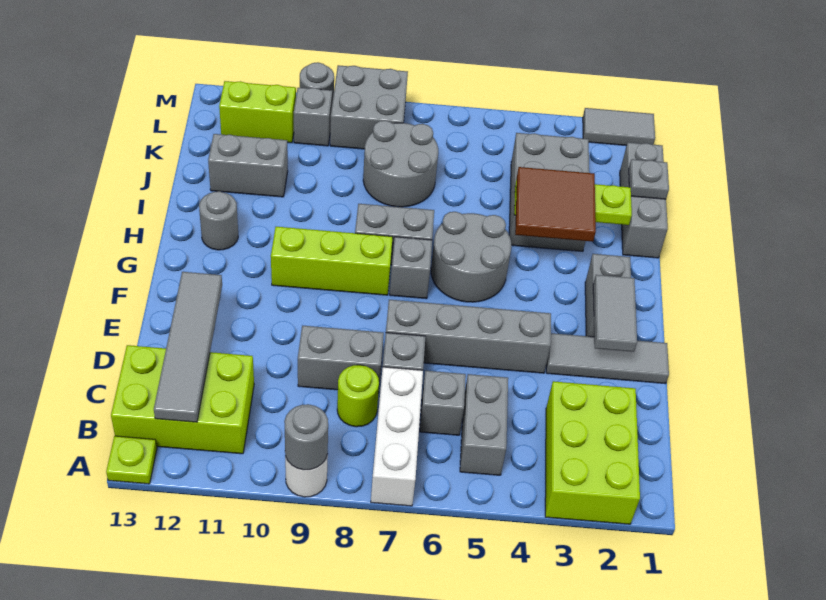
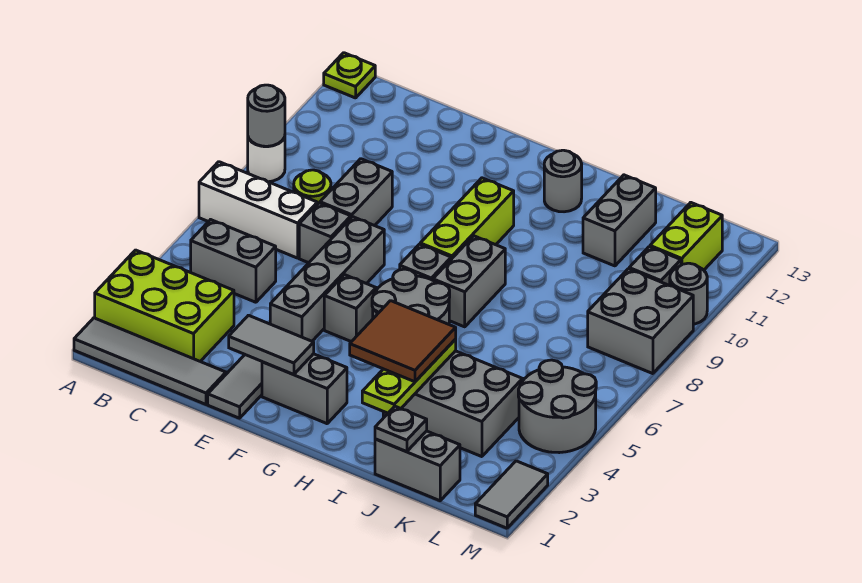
lime brick B11:C13 level 1 -> none
grey tile B12:E12 level 2 -> grey tile A1:D1 level 1
grey brick C6 level 1 -> grey brick F5 level 1
grey brick I1:K1 level 1 -> grey brick J1:K1 level 1
grey round brick J7:K8 level 1 -> grey round brick L4:M5 level 1

